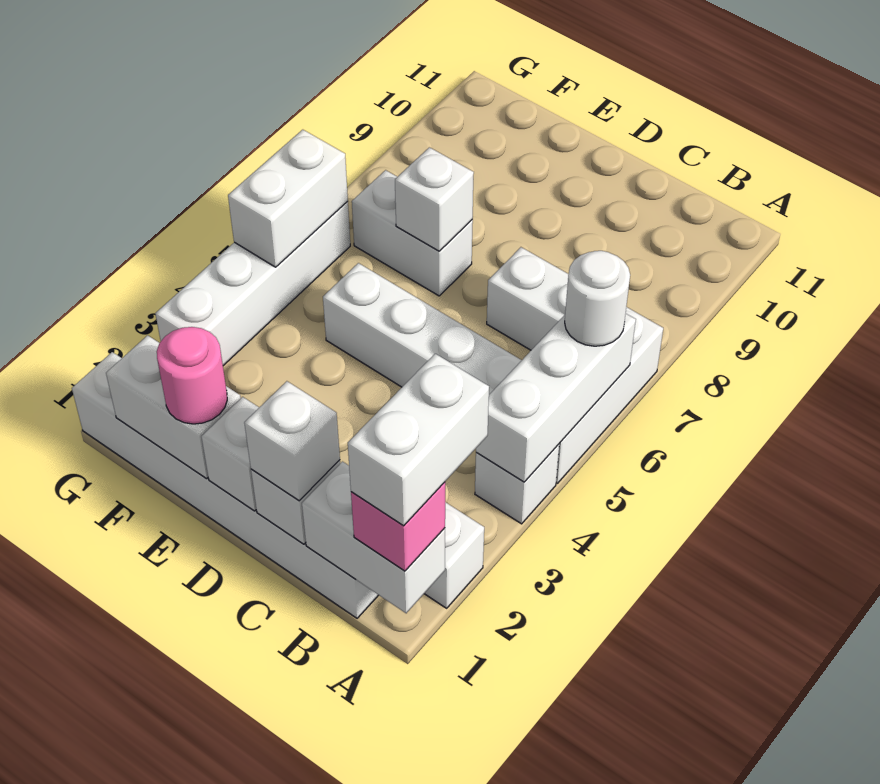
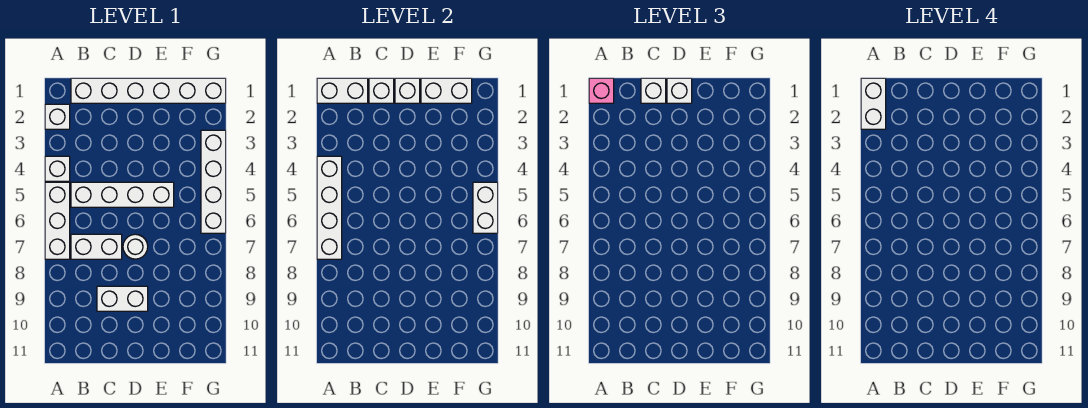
white brick A4:A6 level 2 -> white brick A4:A7 level 2
white round brick A6 level 3 -> white round brick D7 level 1
pink round brick E1 level 3 -> none
white brick E7:F7 level 1 -> white brick C9:D9 level 1
white brick E7 level 2 -> white brick D1 level 3

